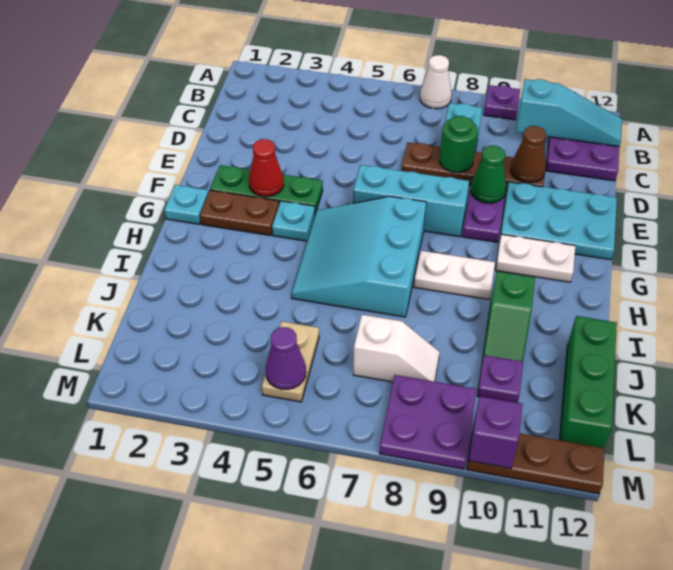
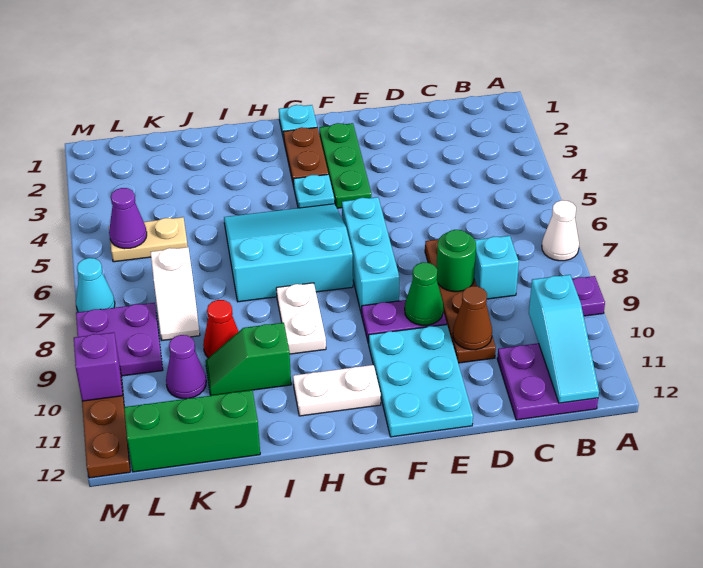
red cone F3 level 2 -> red cone J9 level 1
white plate G10:G11 level 1 -> white plate G11:H11 level 1
purple plate K10 level 1 -> purple cone K10 level 1
none -> cyan cone M7 level 1

